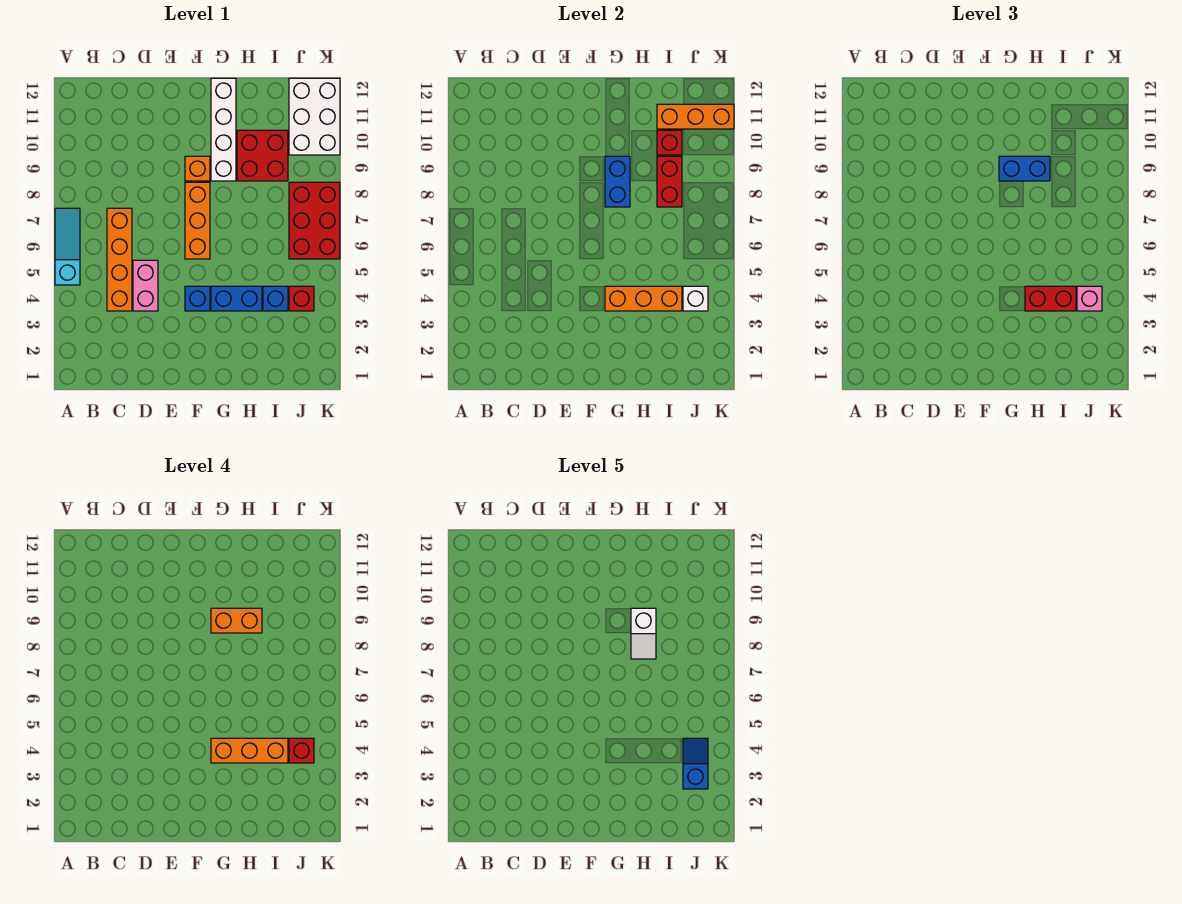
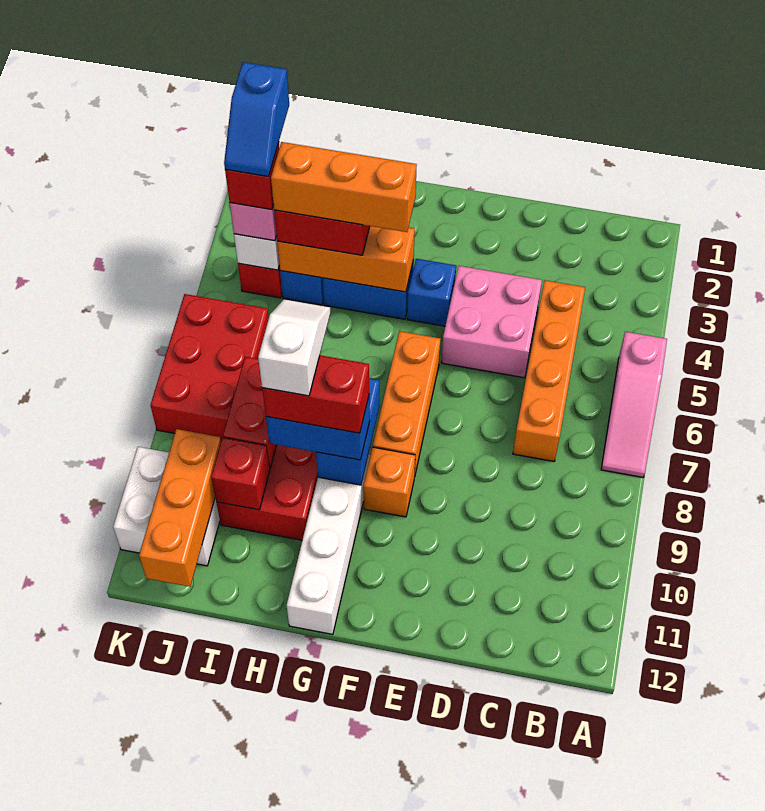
cyan slope A5:A7 level 1 top 5 -> pink slope A5:A7 level 1 top 5
pink brick D4:D5 level 1 -> pink brick D4:E5 level 1
orange brick G9:H9 level 4 -> red brick G9:H9 level 4
orange brick I11:K11 level 2 -> orange brick J10:J12 level 2
white brick J10:K12 level 1 -> white brick J10:K11 level 1

